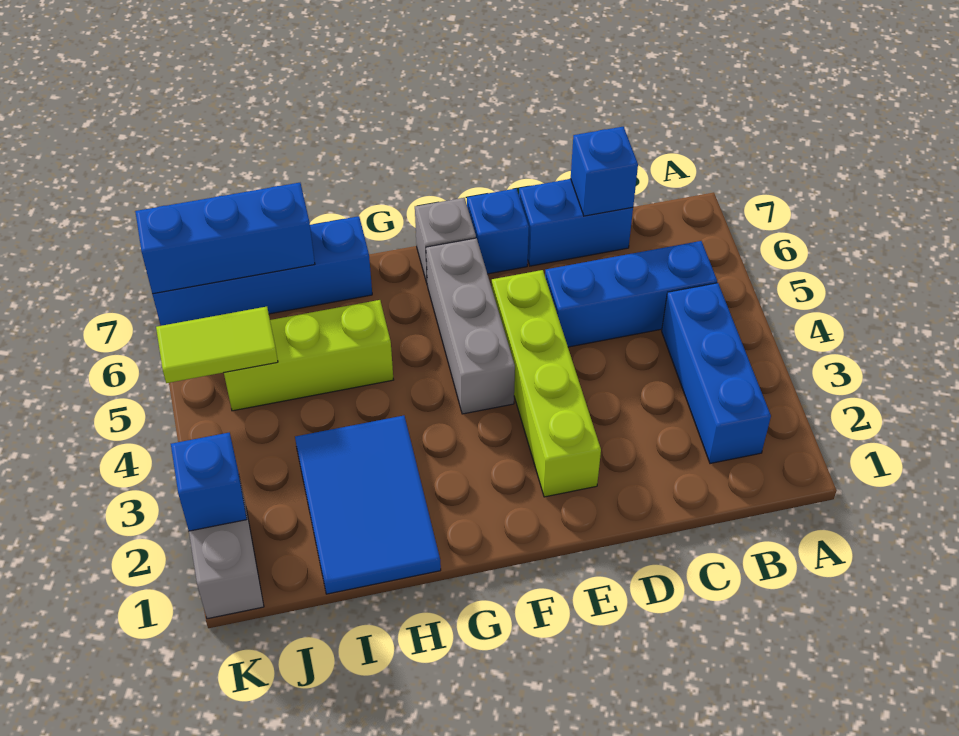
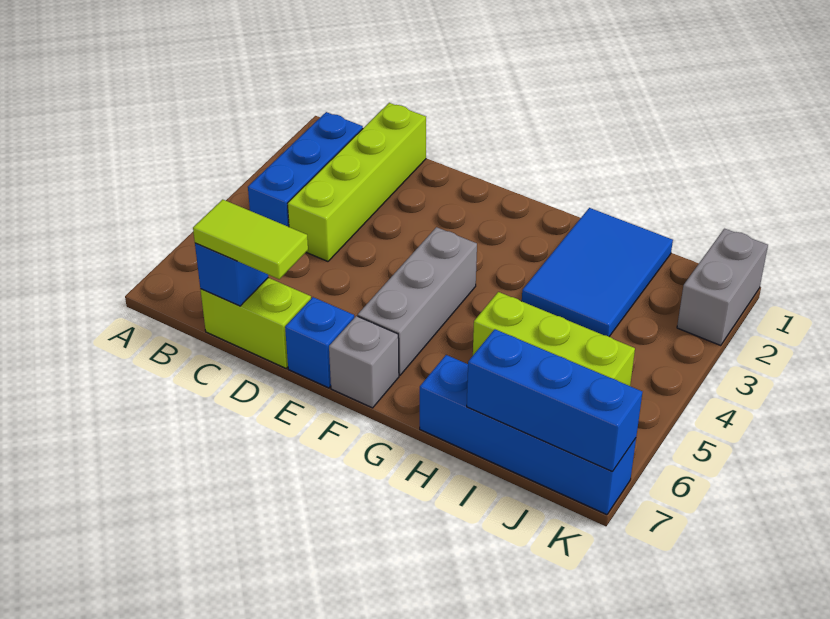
blue brick B5:D5 level 1 -> none
blue brick C7:D7 level 1 -> lime brick C7:D7 level 1
lime brick E2:E5 level 1 -> lime brick C1:C4 level 1
lime tile J5:K5 level 2 -> lime tile C7:D7 level 3
blue brick K2 level 2 -> none

